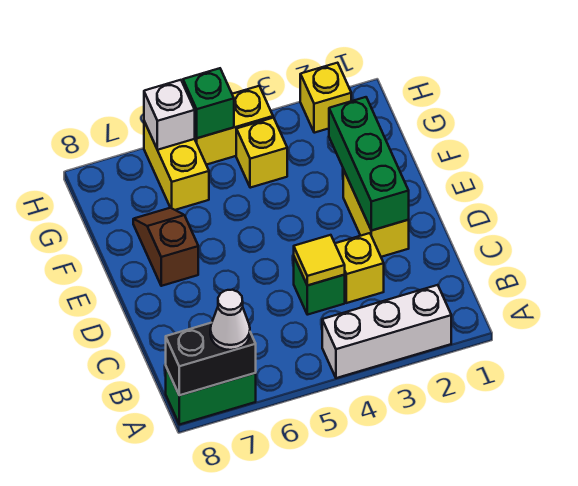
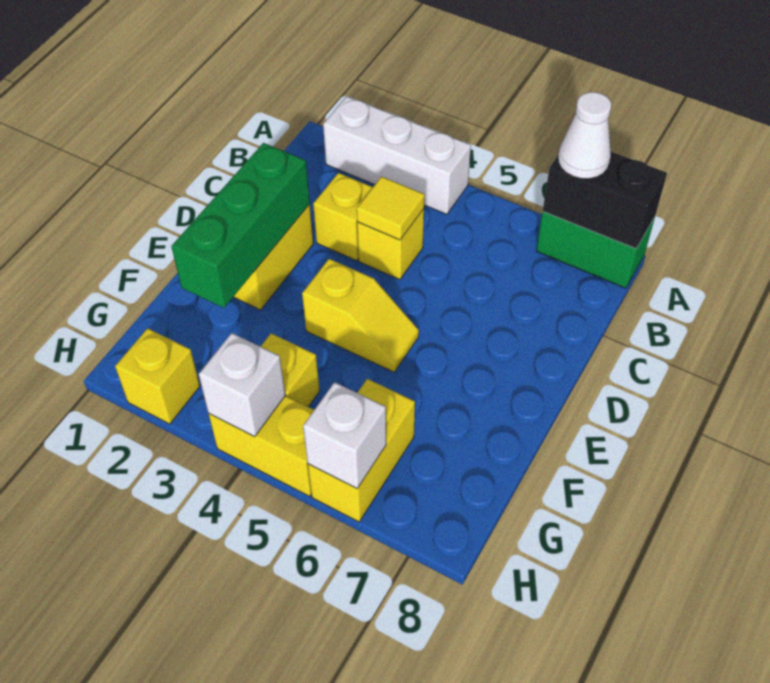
green brick C4 level 1 -> yellow brick C4 level 1
none -> yellow slope E4:E5 level 1 top 4
brown slope E7:F7 level 1 top E -> none
none -> white brick H4 level 2
green brick H5 level 2 -> none

